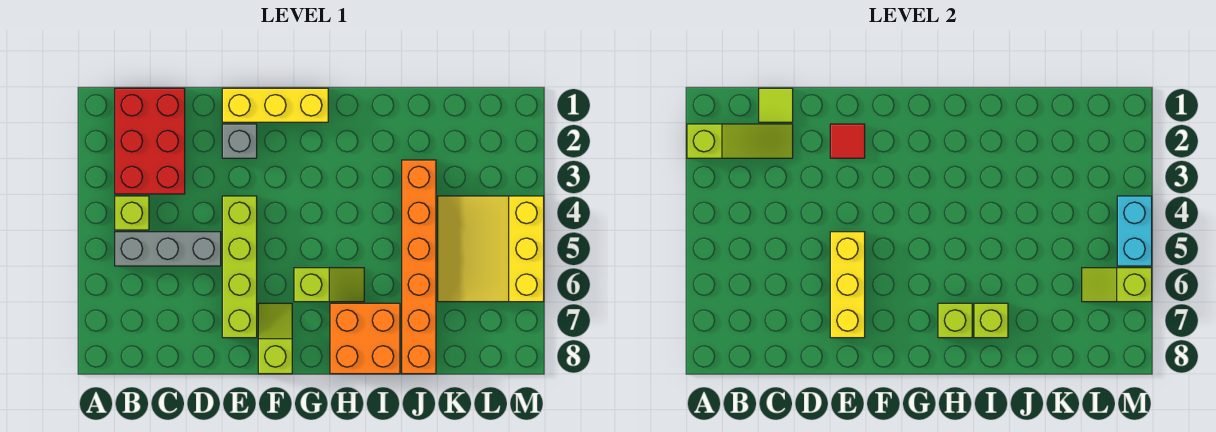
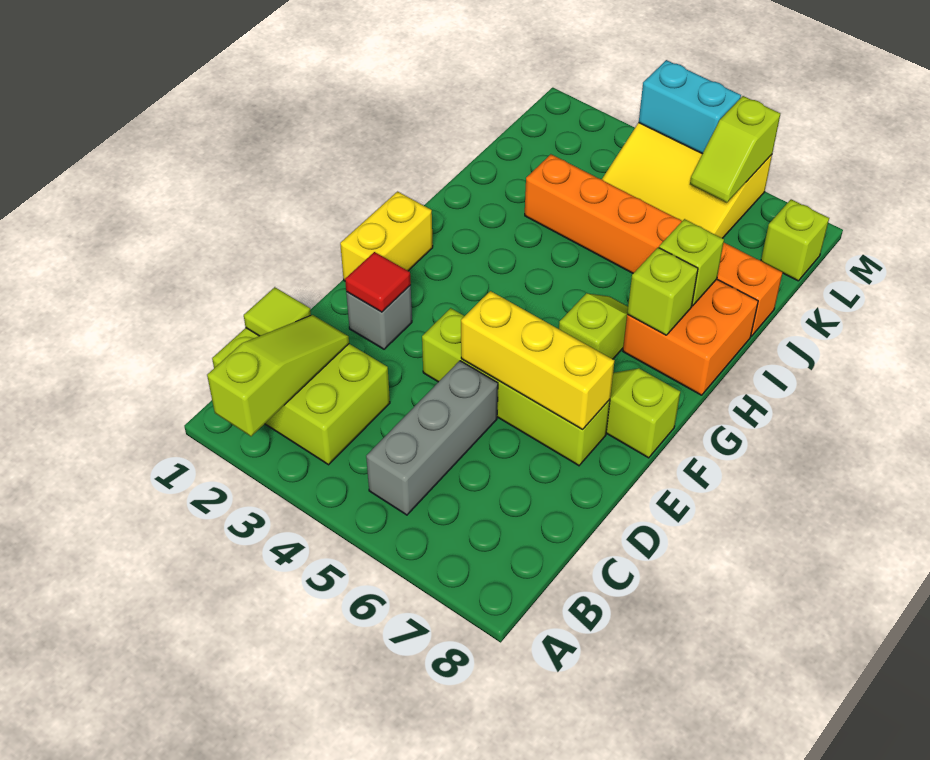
red brick B1:C3 level 1 -> lime brick B1:C3 level 1
lime brick B4 level 1 -> lime brick L8 level 1
yellow brick E1:G1 level 1 -> yellow brick F1:G1 level 1

